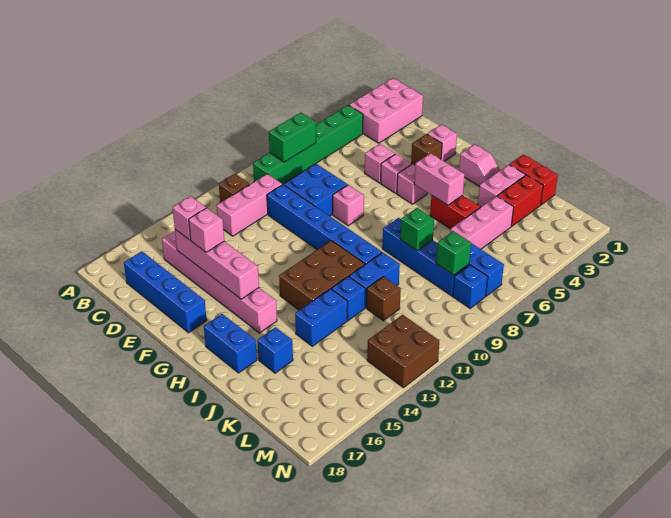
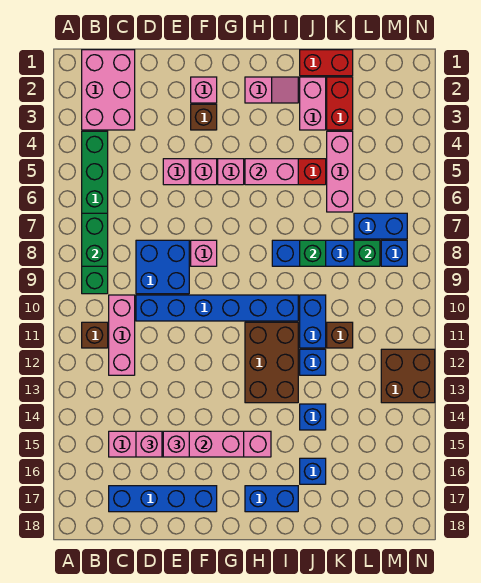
blue brick J13:J14 level 1 -> blue brick J14 level 1

